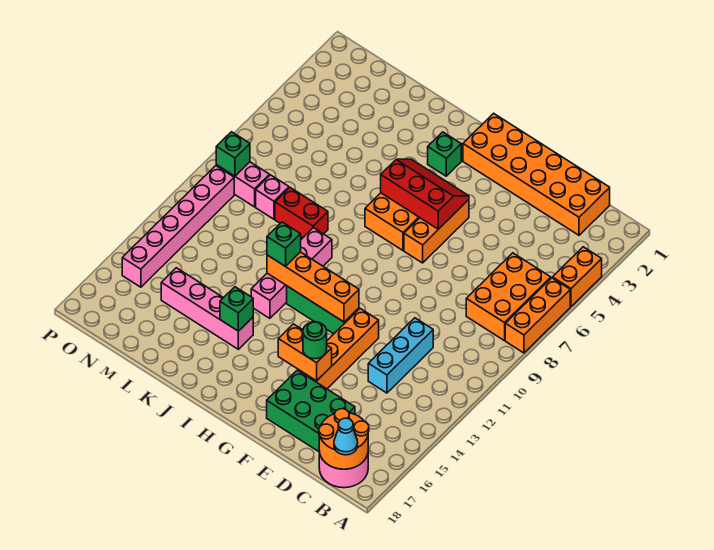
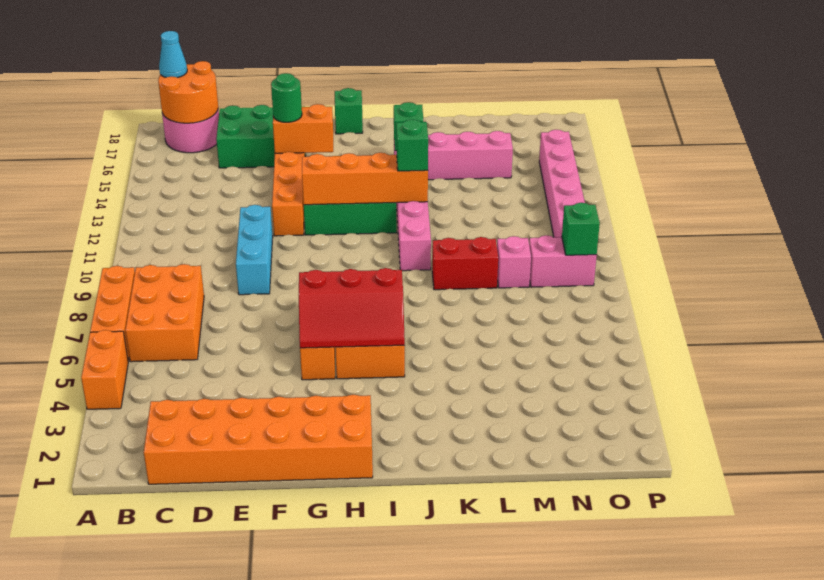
cyan brick D11:D13 level 1 -> cyan brick E9:E11 level 1
green brick I3 level 1 -> green brick H18 level 1

